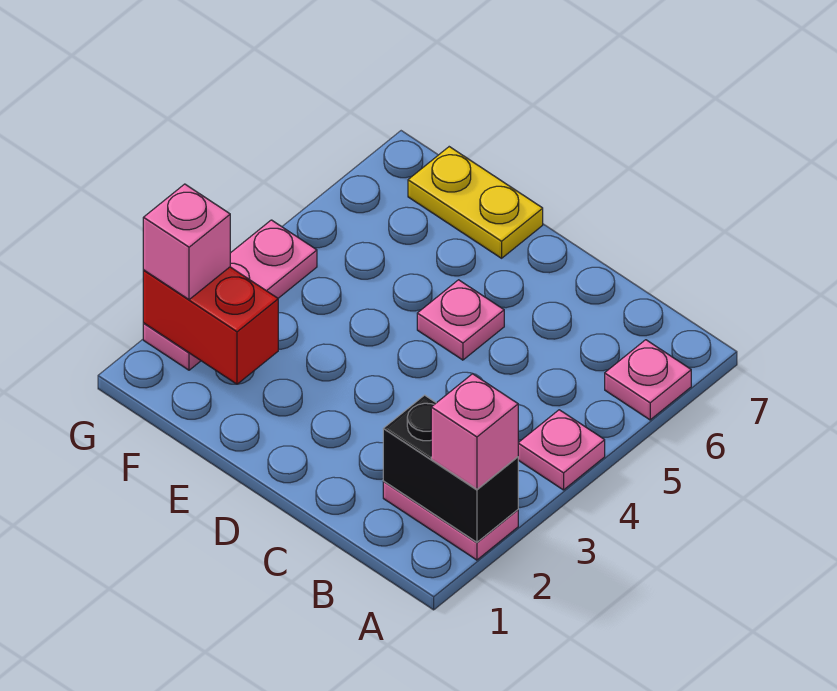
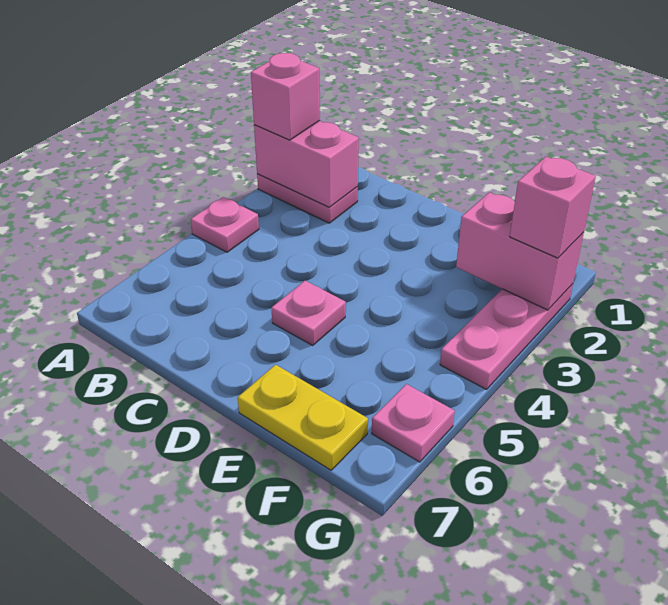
black brick A2:B2 level 2 -> pink brick A2:B2 level 2
pink plate A6 level 1 -> pink plate G6 level 1
red brick F2:G2 level 2 -> pink brick F2:G2 level 2

